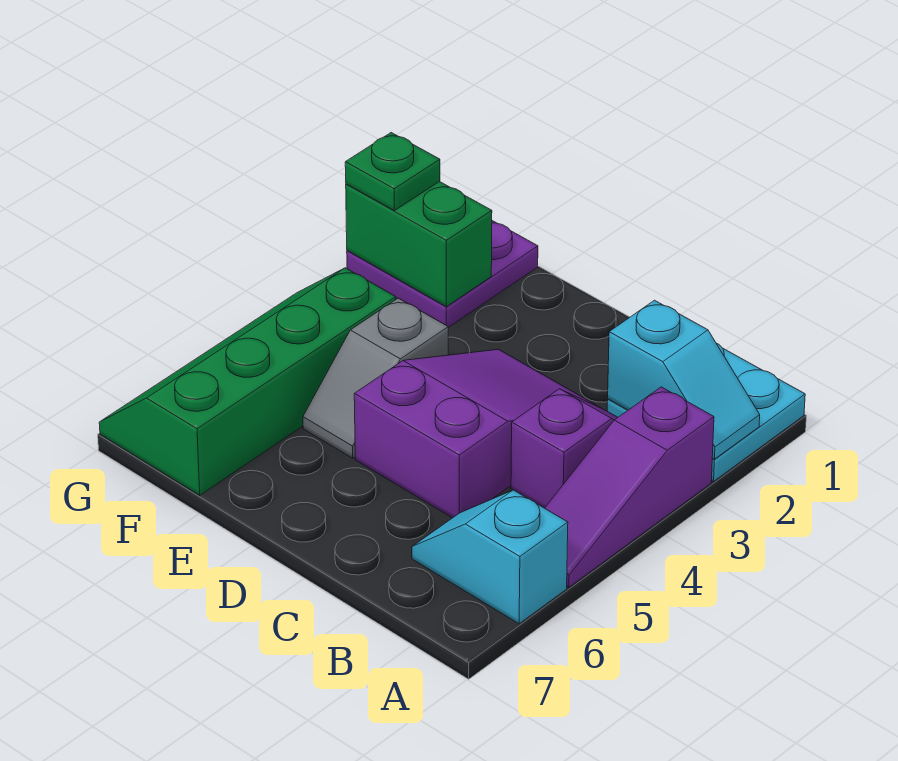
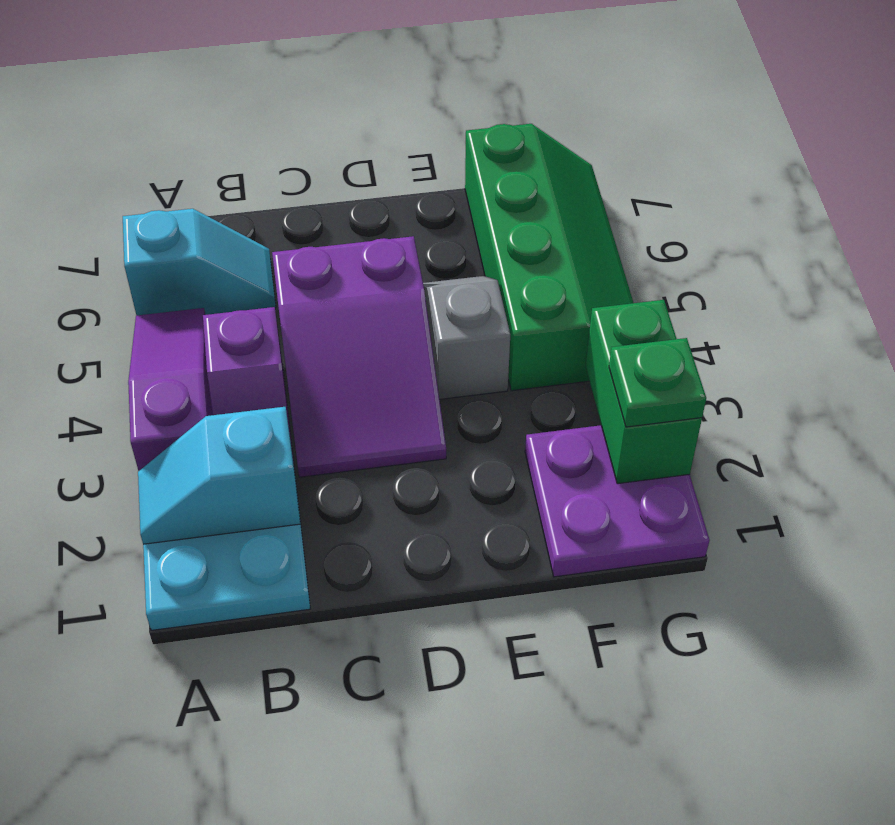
green brick F2:G2 level 2 -> green brick G2:G3 level 2

